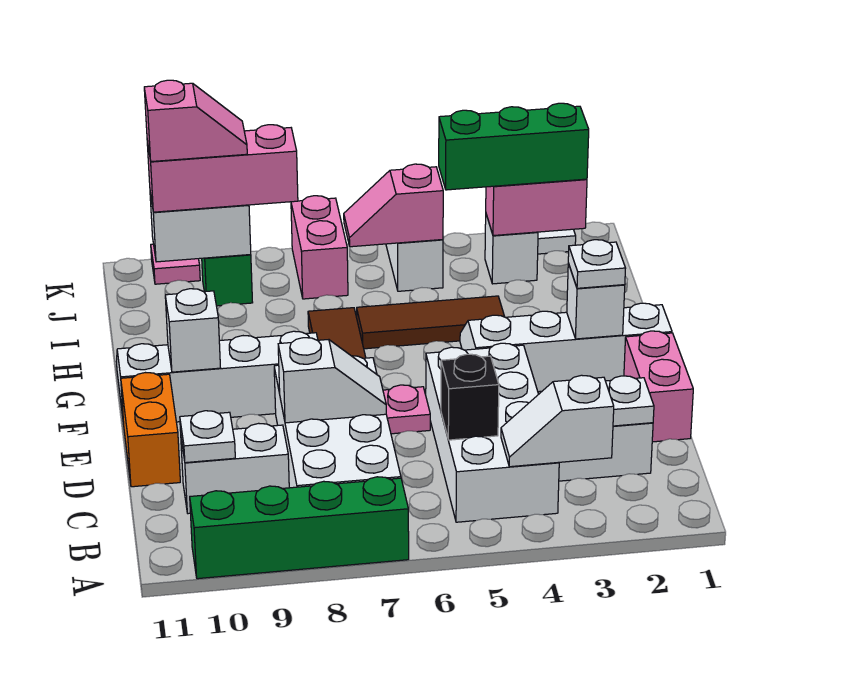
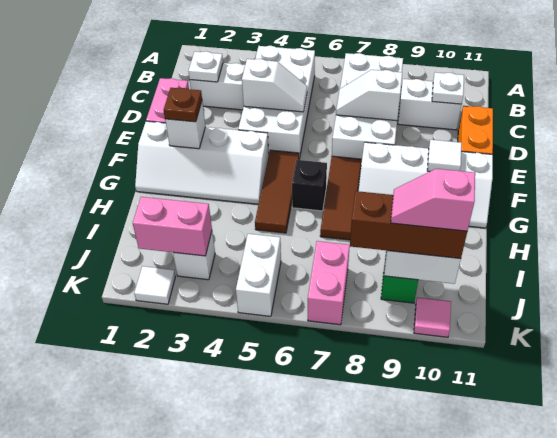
green brick A7:A10 level 1 -> none
white slope B3:B4 level 2 top 3 -> white slope D4:D5 level 2 top 4
black brick C5 level 2 -> black brick G6 level 1
pink plate E6 level 1 -> none
white plate F2 level 3 -> brown plate F2 level 3
white brick F10 level 2 -> white tile F10 level 2
brown tile H4:H6 level 1 -> brown tile F5:H5 level 1
green brick J2:J4 level 3 -> none
pink slope J5:J6 level 2 top 5 -> none
pink brick J8:J10 level 3 -> brown brick J8:J10 level 3

